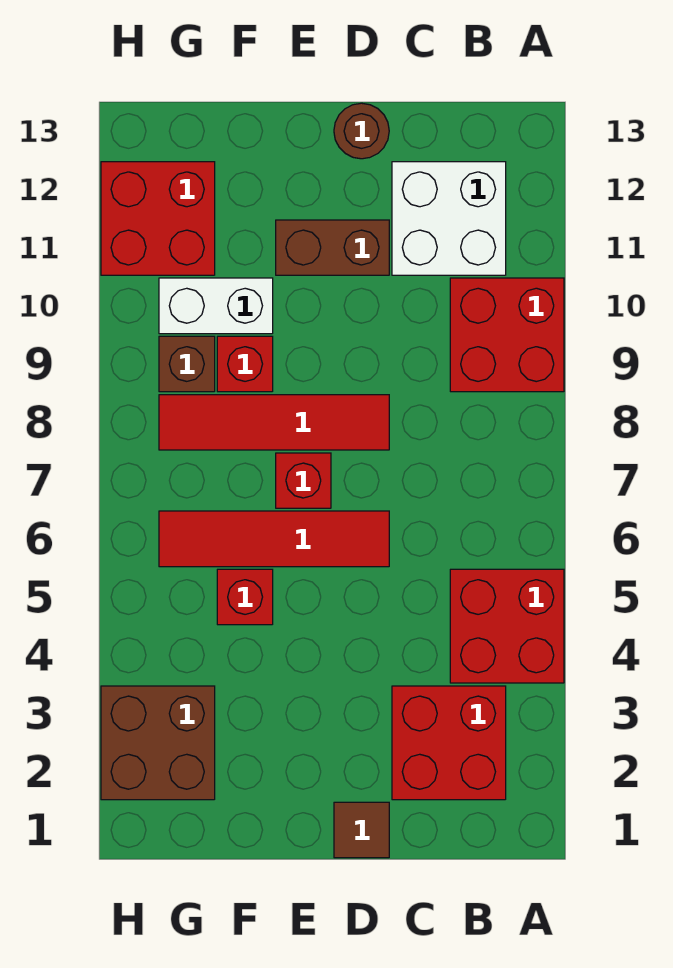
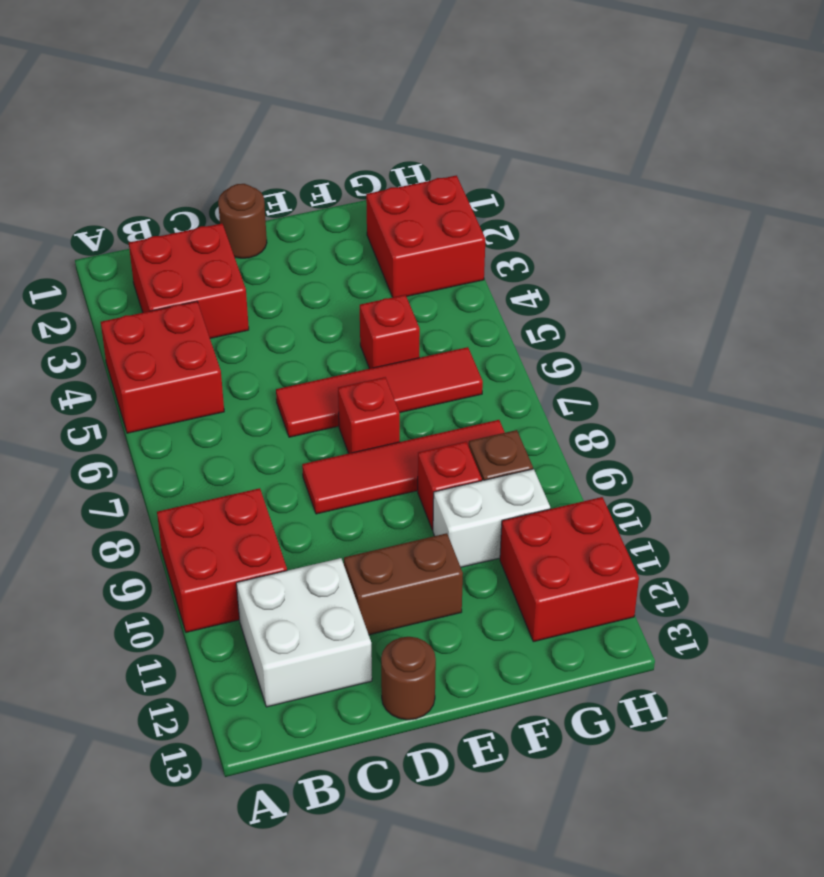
brown tile D1 level 1 -> brown round brick D1 level 1
brown brick G2:H3 level 1 -> red brick G2:H3 level 1

